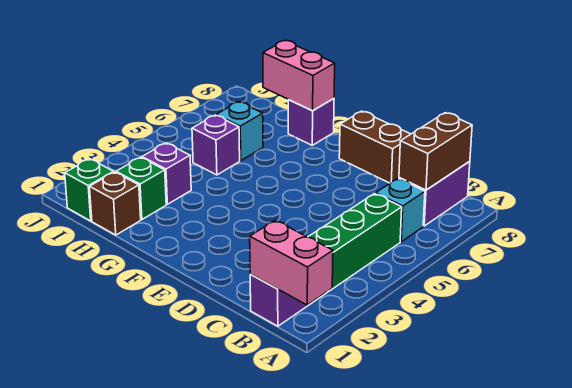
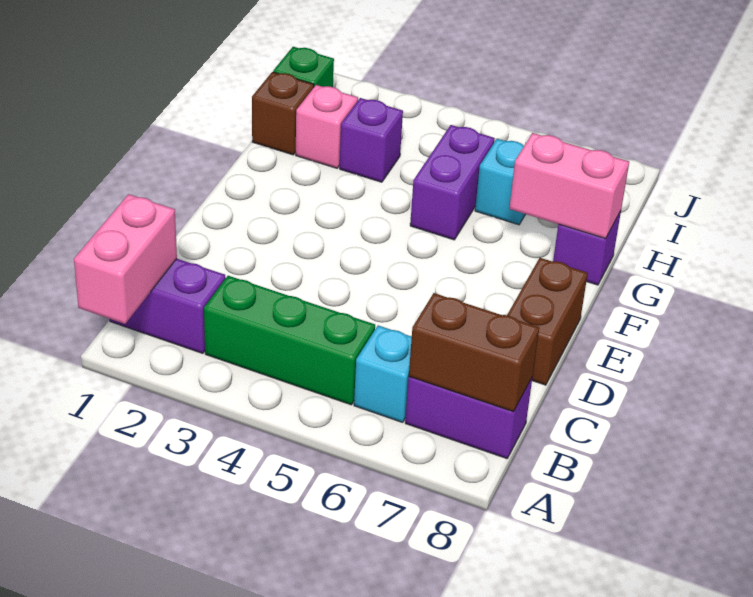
pink brick G8:H8 level 2 -> pink brick G7:G8 level 2
green brick H2 level 1 -> pink brick H2 level 1
purple brick H5 level 1 -> purple brick G5:H5 level 1

